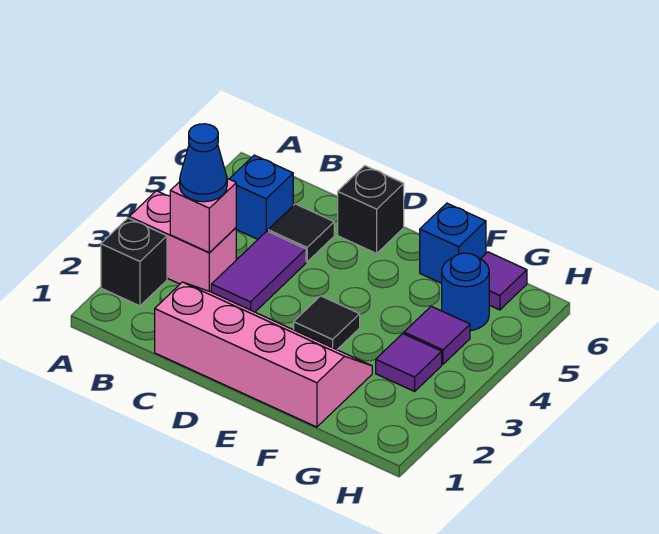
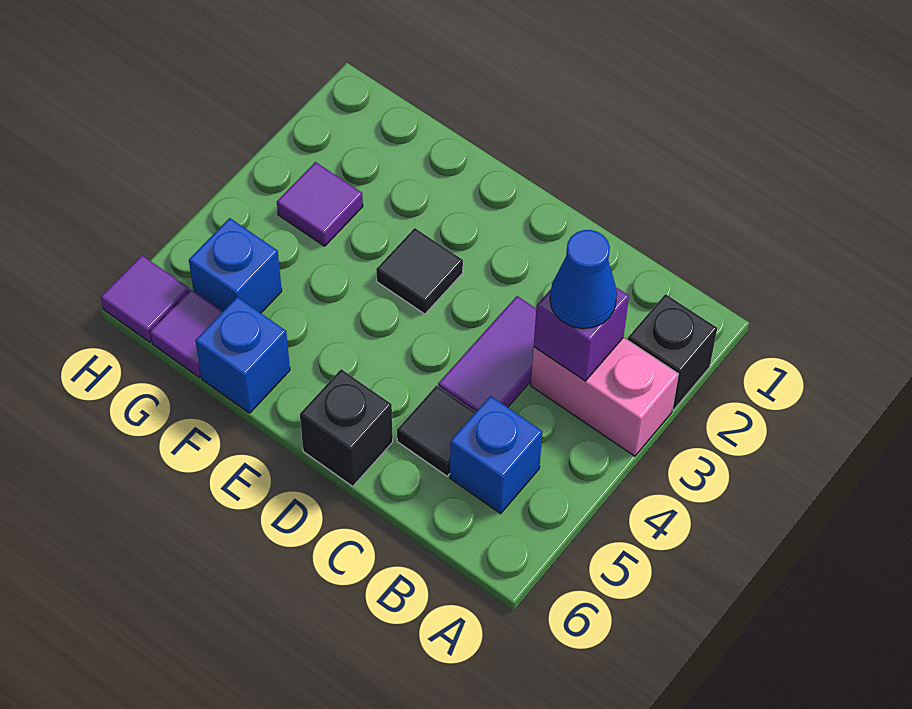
pink brick B3 level 2 -> purple brick B3 level 2
pink slope C1:F2 level 1 top 1 -> none
purple tile G4 level 1 -> purple tile H6 level 1
blue round brick G5 level 1 -> blue brick G5 level 1

